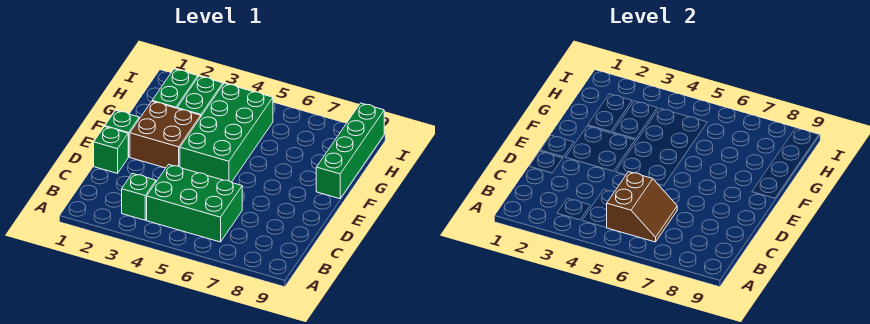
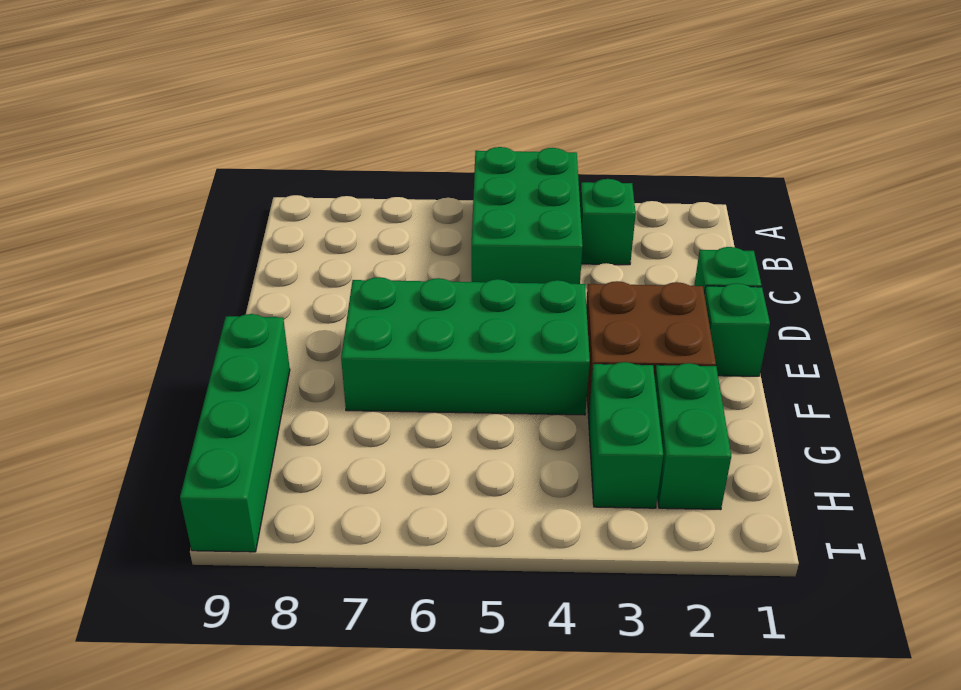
green brick B4:C6 level 1 -> green brick A4:C5 level 1
brown slope B5:C6 level 2 top 5 -> none
green brick E4:H5 level 1 -> green brick E4:F7 level 1

